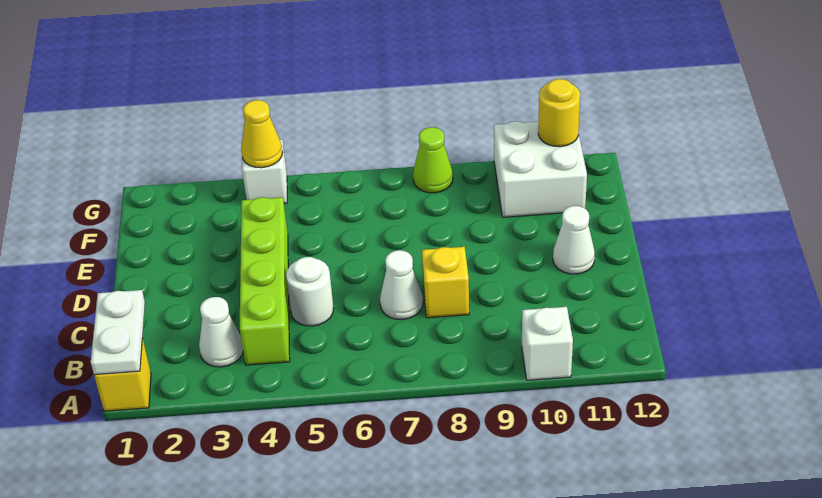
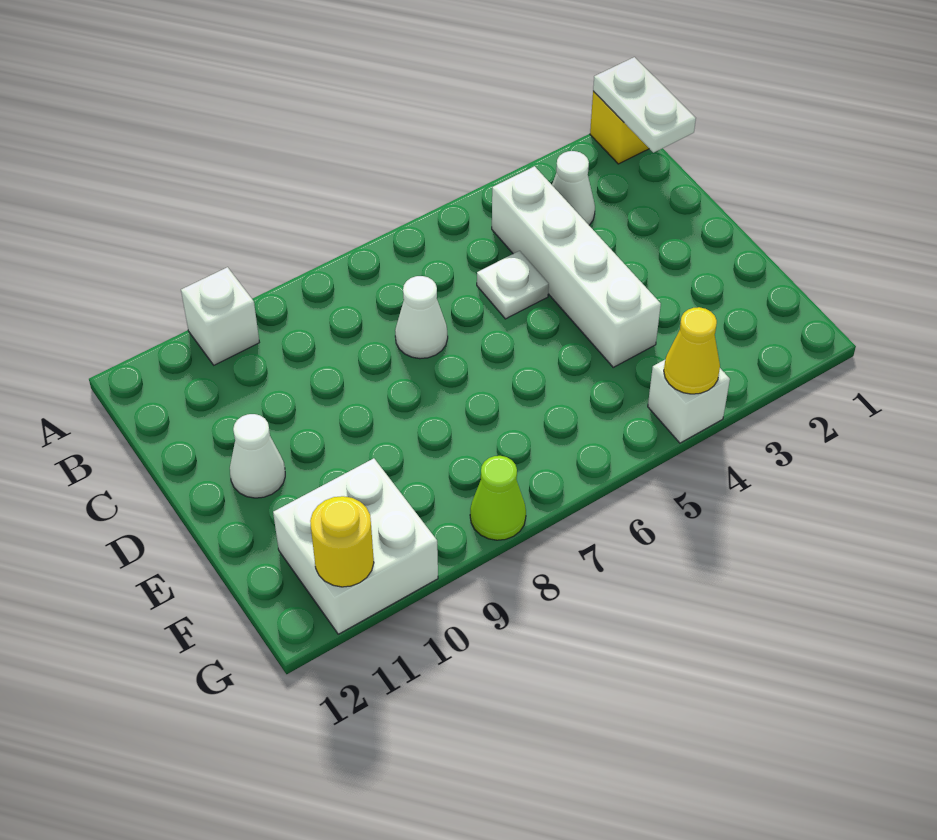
lime brick B4:E4 level 1 -> white brick B4:E4 level 1
white round brick C5 level 1 -> white plate C5 level 1
yellow brick C8 level 1 -> none

